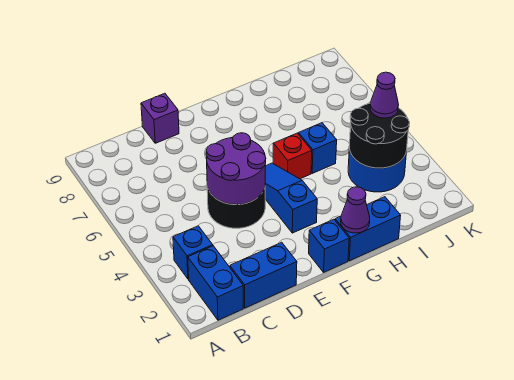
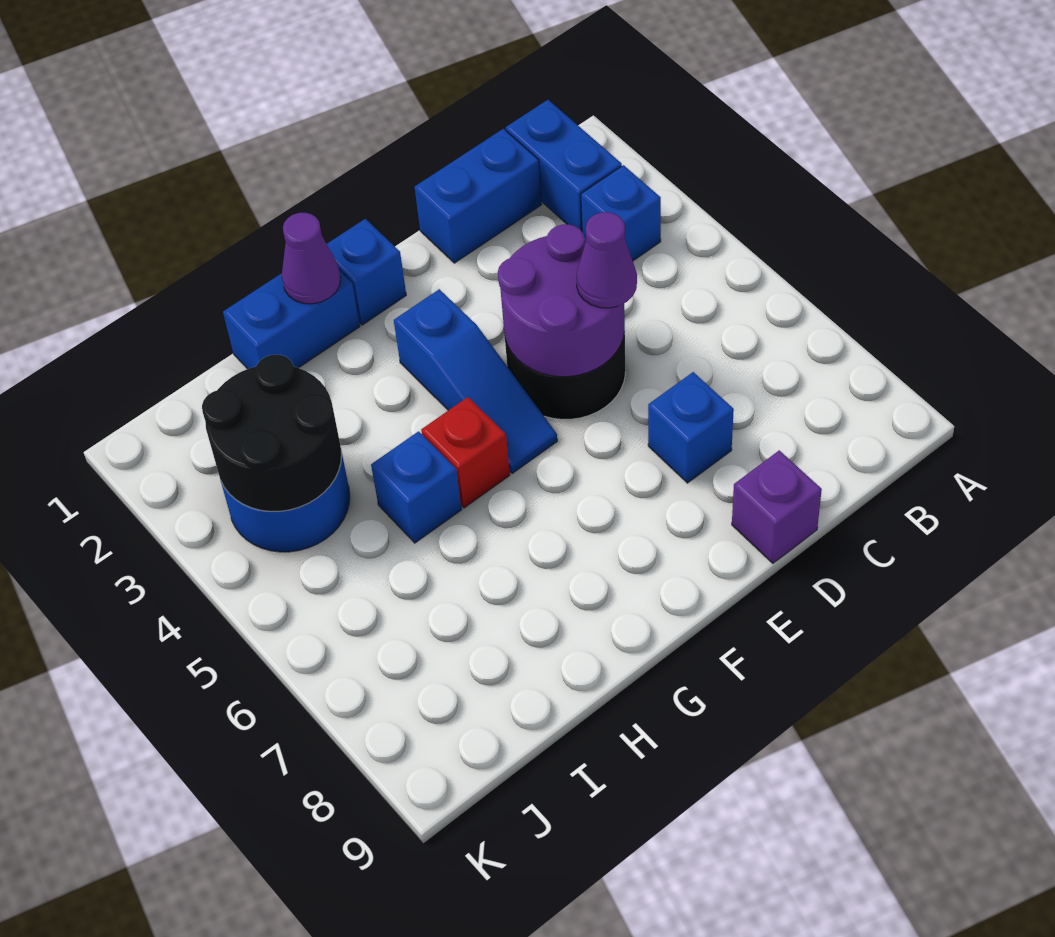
none -> blue brick D7 level 1
purple cone J4 level 3 -> purple cone D5 level 3

